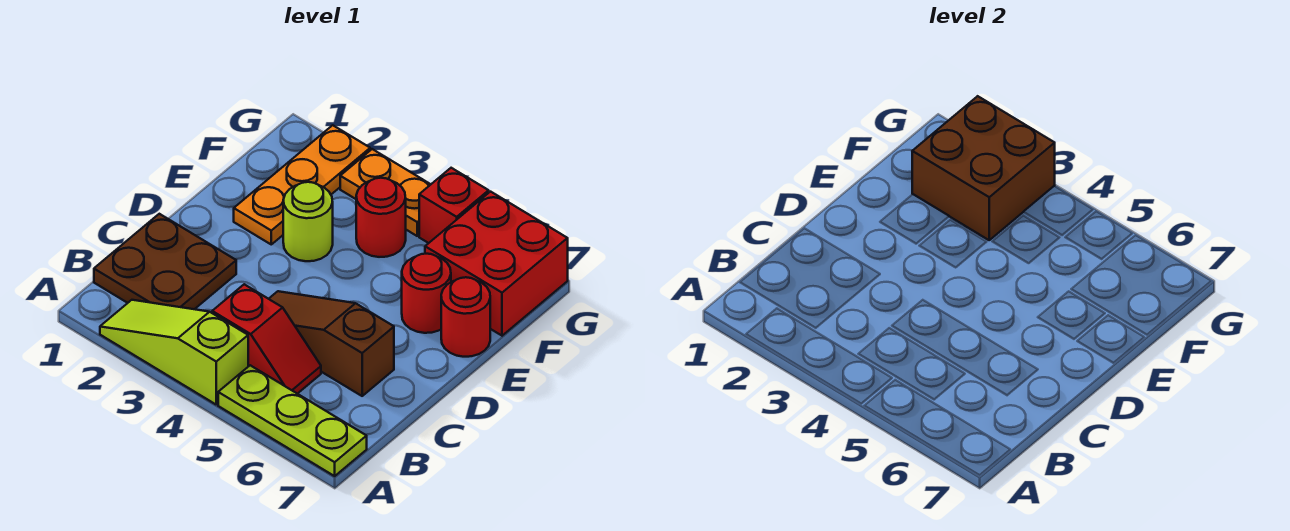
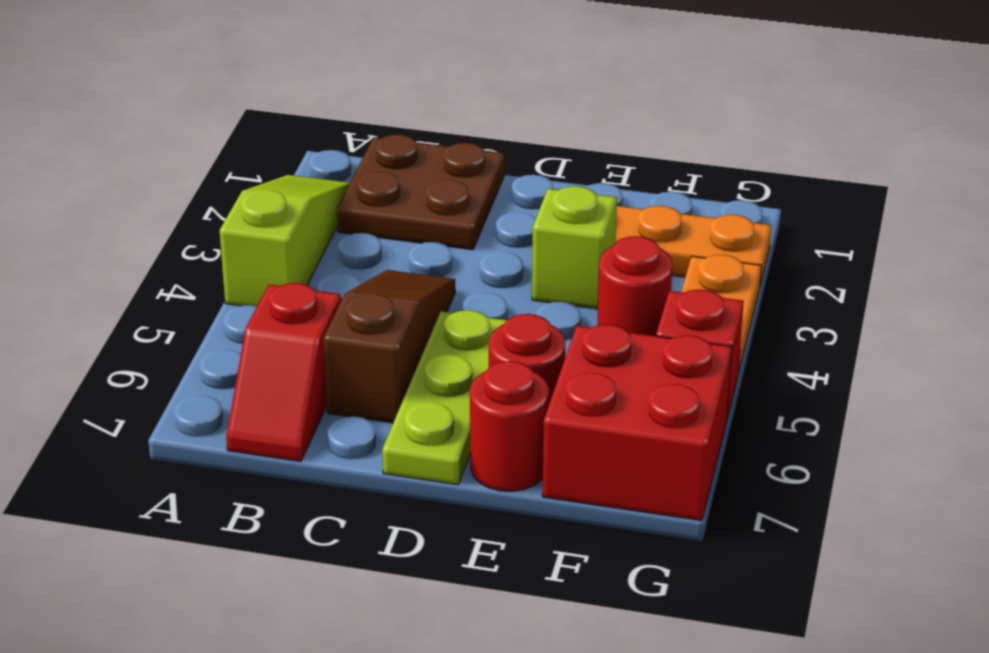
lime plate A5:A7 level 1 -> lime plate D5:D7 level 1
red slope B4:B5 level 1 top 4 -> red slope B6:B7 level 1 top 6
lime round brick E3 level 1 -> lime brick E3 level 1
brown brick F2:G3 level 2 -> none

